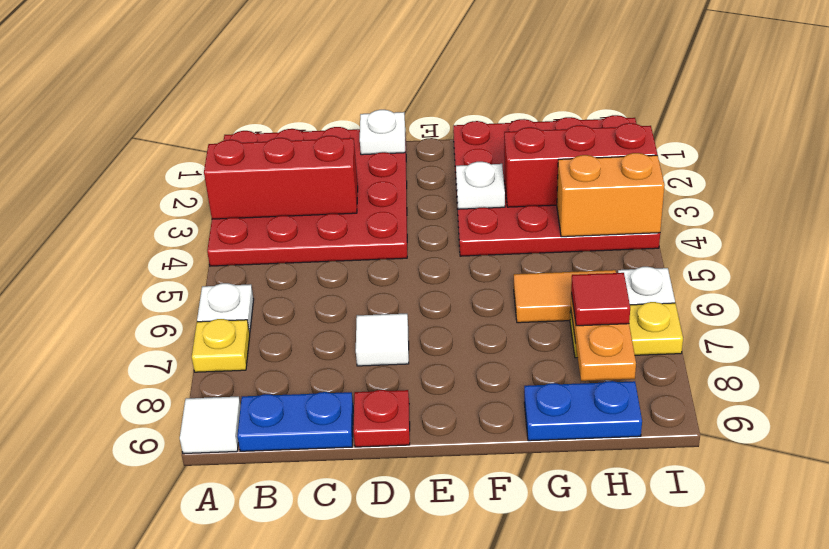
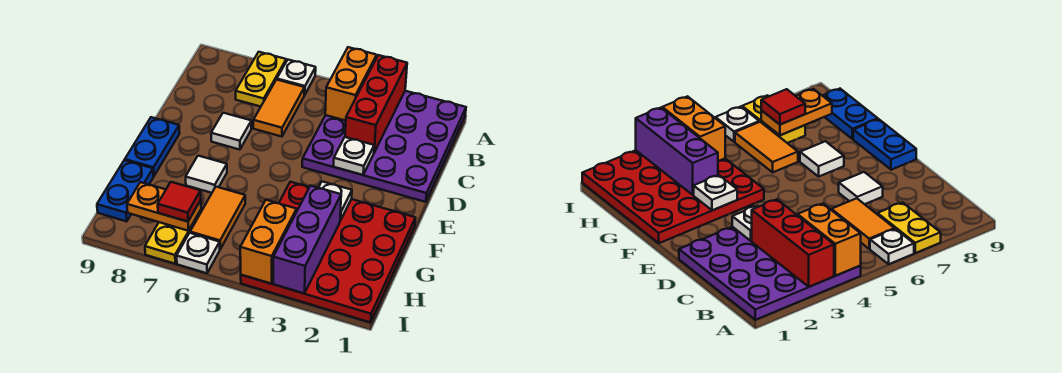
red plate A1:D4 level 1 -> purple plate A1:D4 level 1
none -> orange brick A4:B4 level 2
yellow plate A7 level 1 -> yellow plate A7:B7 level 1
white tile A9 level 1 -> white tile F7 level 1
none -> orange tile B6:C6 level 1
blue plate B9:C9 level 1 -> blue plate E9:F9 level 1
white plate D1 level 2 -> white plate D3 level 2
red plate D9 level 1 -> none
red brick G3:I3 level 2 -> purple brick G3:I3 level 2

